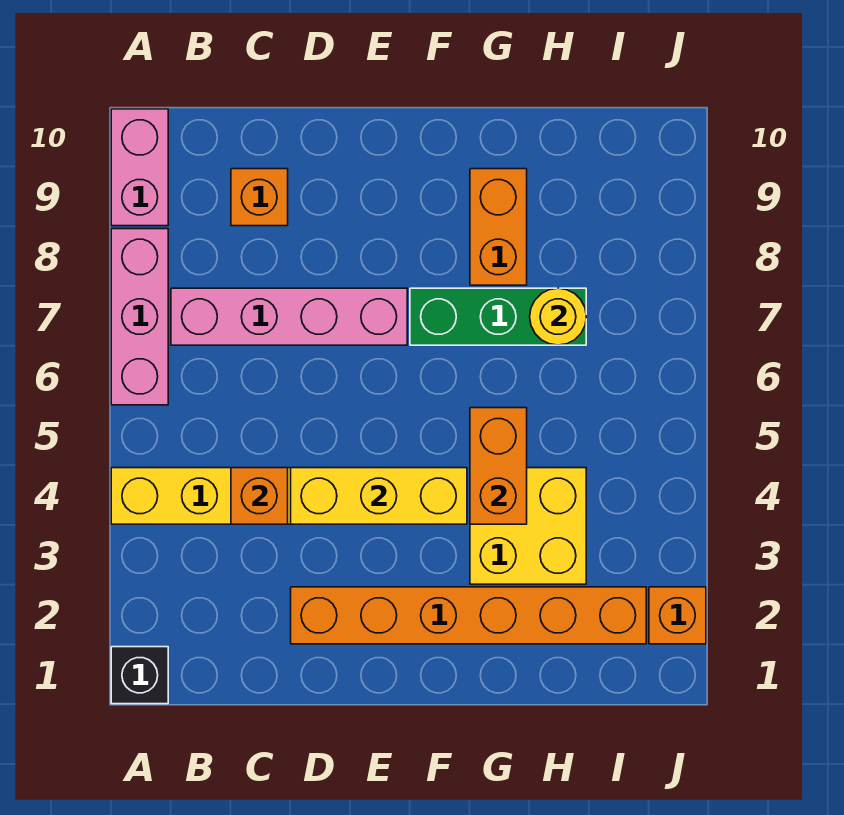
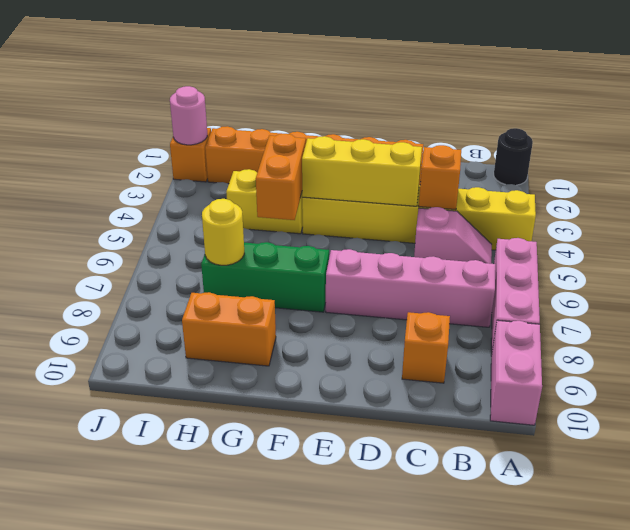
black brick A1 level 1 -> black round brick A1 level 1
none -> pink slope B5:C5 level 1 top C
yellow brick G3:H4 level 1 -> yellow brick G4:H4 level 1
orange brick G8:G9 level 1 -> orange brick G9:H9 level 1
none -> pink round brick J2 level 2

